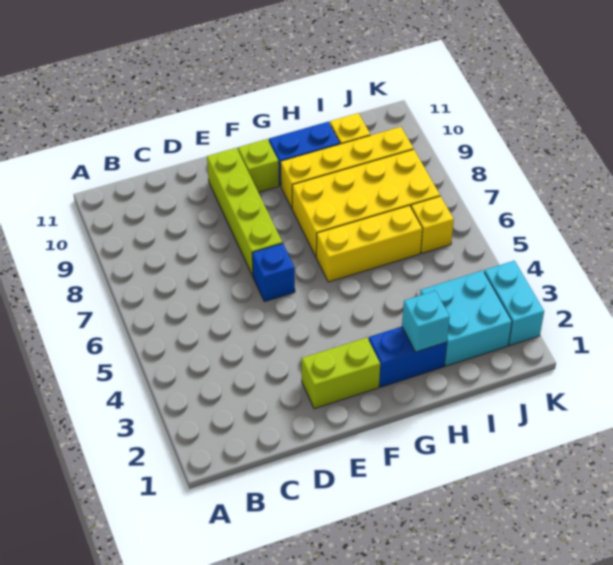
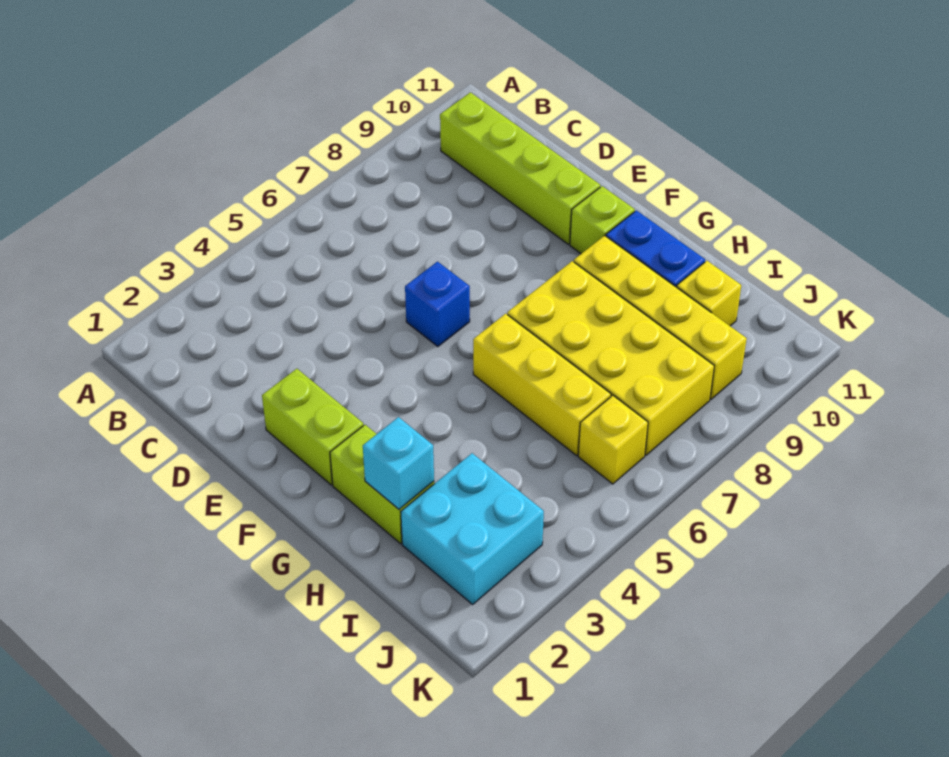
lime brick E7:E10 level 1 -> lime brick B10:E10 level 1
blue brick G2:H2 level 1 -> lime brick G2:H2 level 1
cyan brick K2:K3 level 1 -> none

